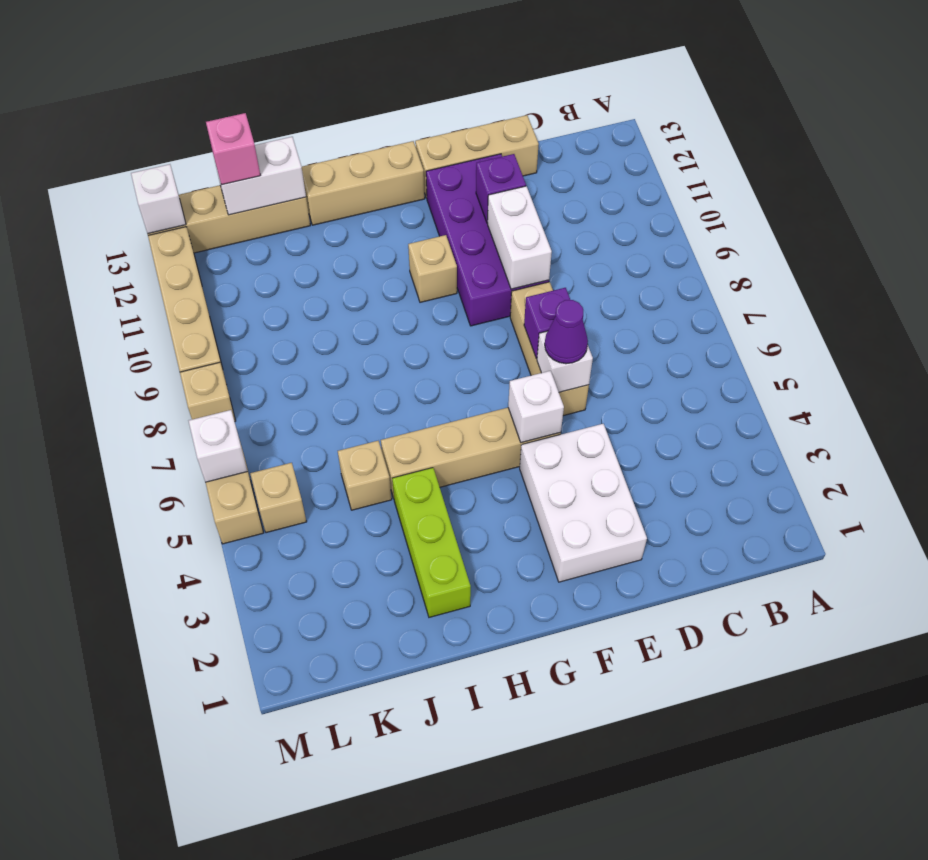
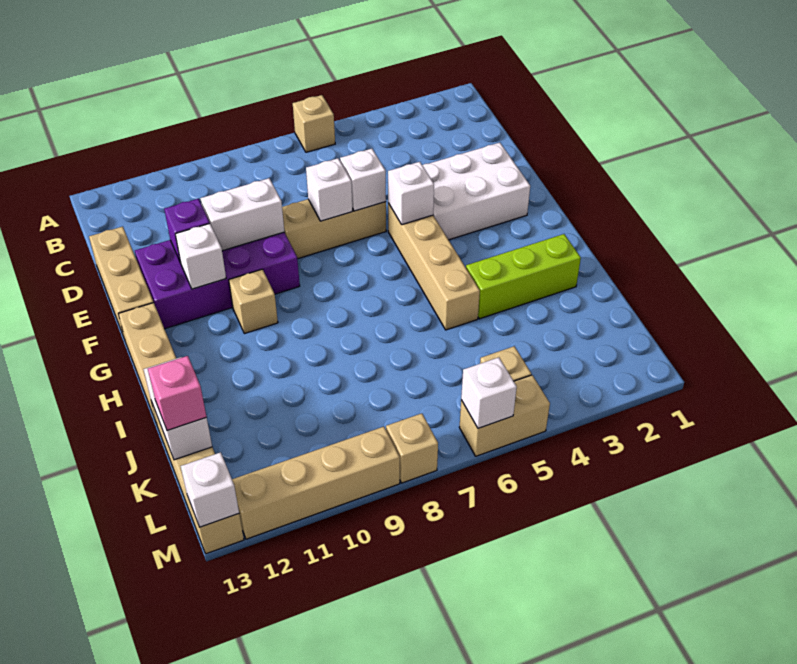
purple cone E6 level 3 -> none
purple brick E7 level 2 -> white brick E7 level 2
none -> white brick F11 level 2
tan brick J5 level 1 -> tan brick A6 level 1

